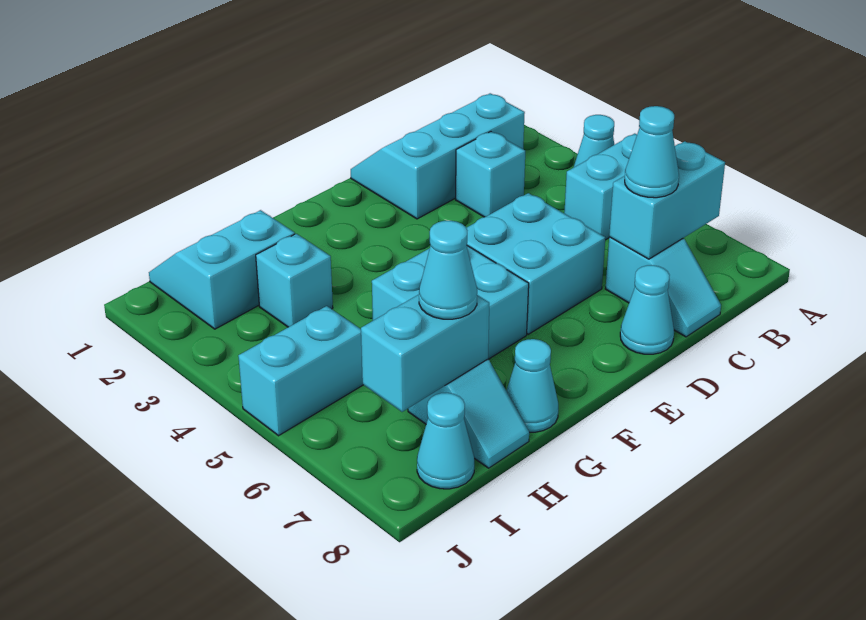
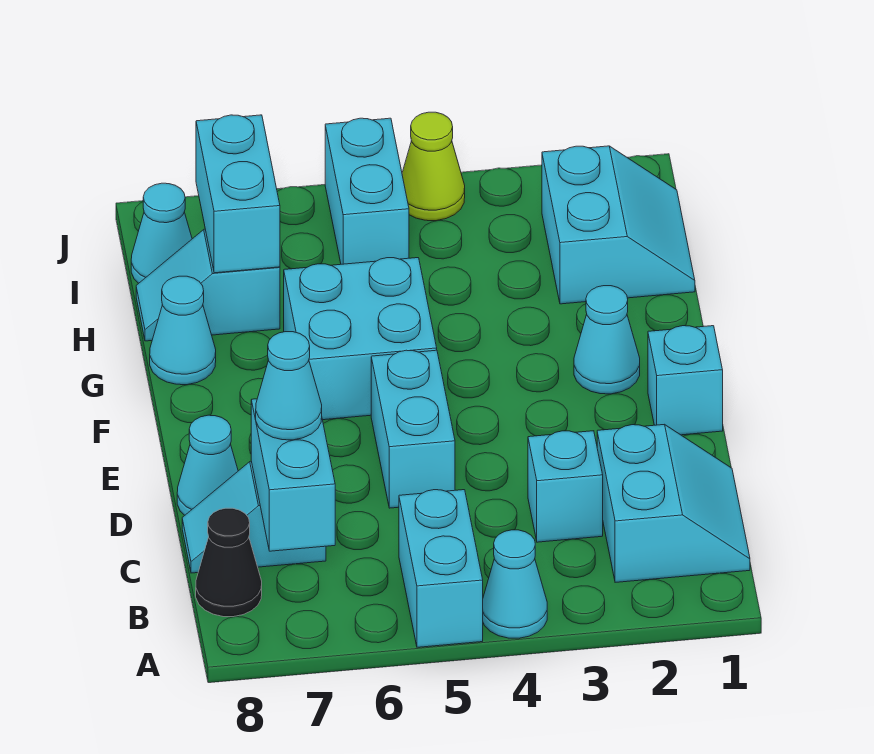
cyan slope B1:D2 level 1 top 2 -> cyan slope B1:C2 level 1 top 2
none -> black cone B8 level 1
cyan brick D5:E6 level 1 -> cyan brick D5:E5 level 1
cyan brick H3 level 1 -> cyan brick E1 level 1
cyan cone H7 level 3 -> cyan cone F2 level 1
none -> lime cone J4 level 1

